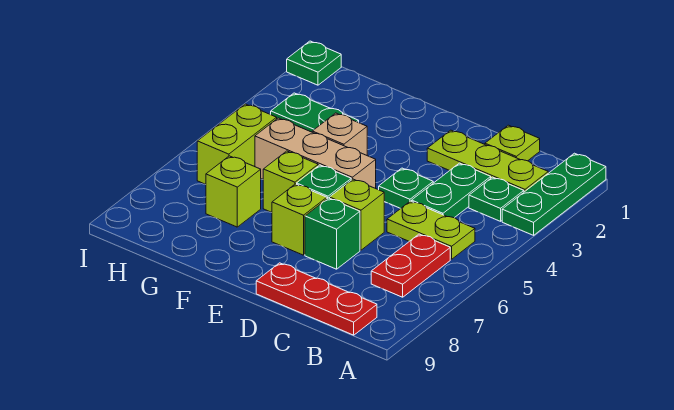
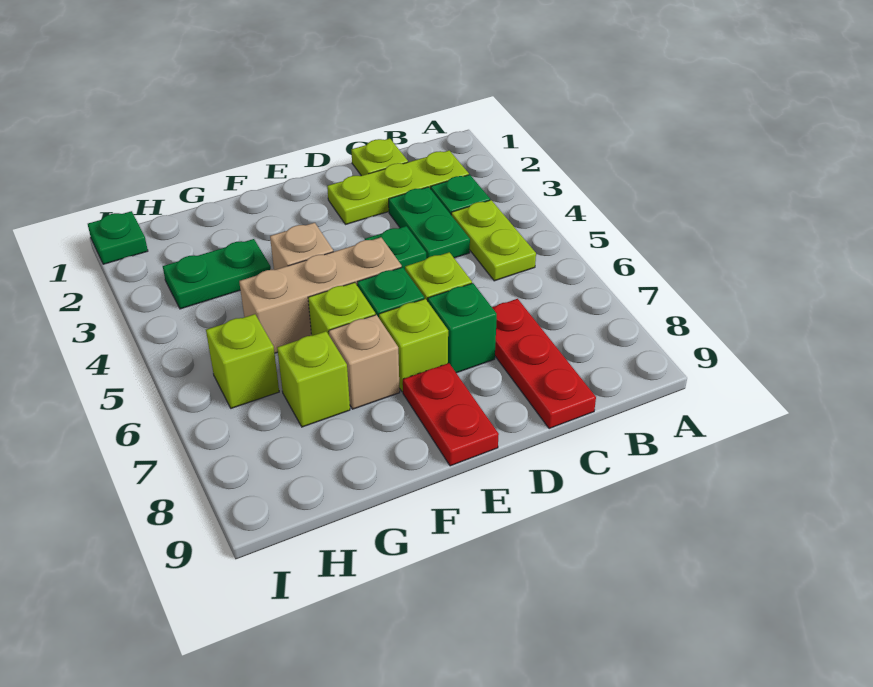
green plate A1:A3 level 1 -> none
lime plate B5:C5 level 1 -> lime plate B4:B5 level 1
red plate B6:B7 level 1 -> red plate E8:E9 level 1
red plate B9:D9 level 1 -> red plate C7:C9 level 1
none -> tan brick F7 level 1
lime brick H5:H6 level 1 -> lime brick H6 level 1

